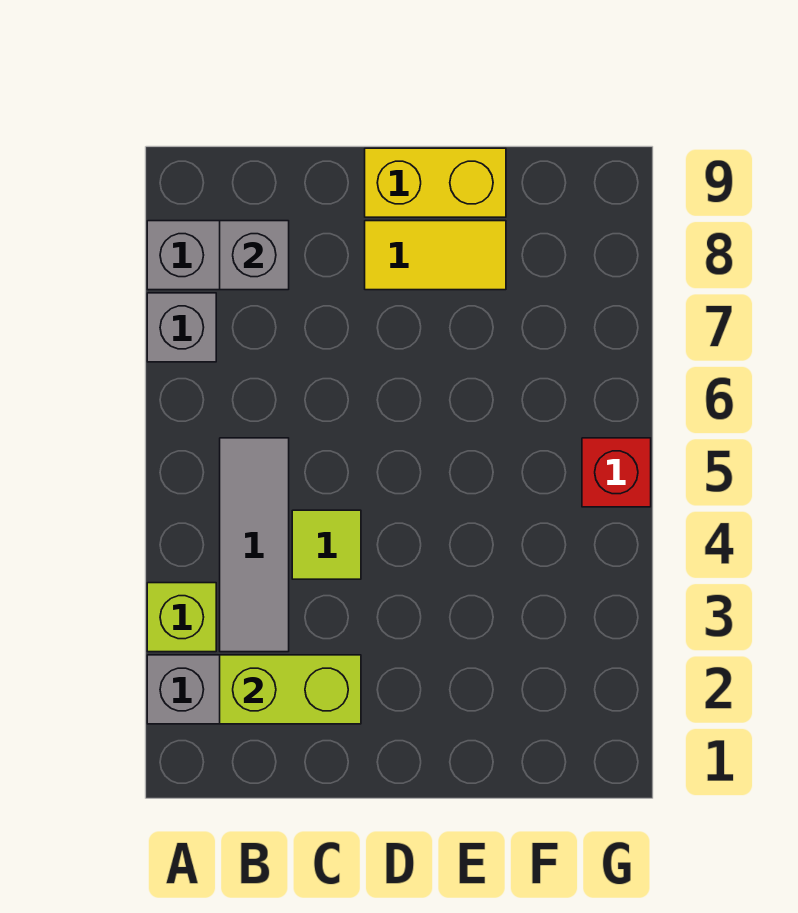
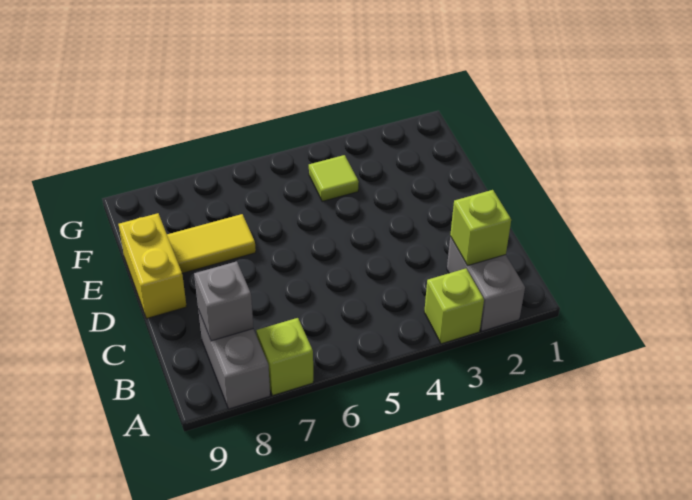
grey brick A7 level 1 -> lime brick A7 level 1
lime brick B2:C2 level 2 -> lime brick B2 level 2
grey tile B3:B5 level 1 -> none
lime tile C4 level 1 -> lime tile F4 level 1
yellow tile D8:E8 level 1 -> yellow tile E7:E8 level 1
red brick G5 level 1 -> none

